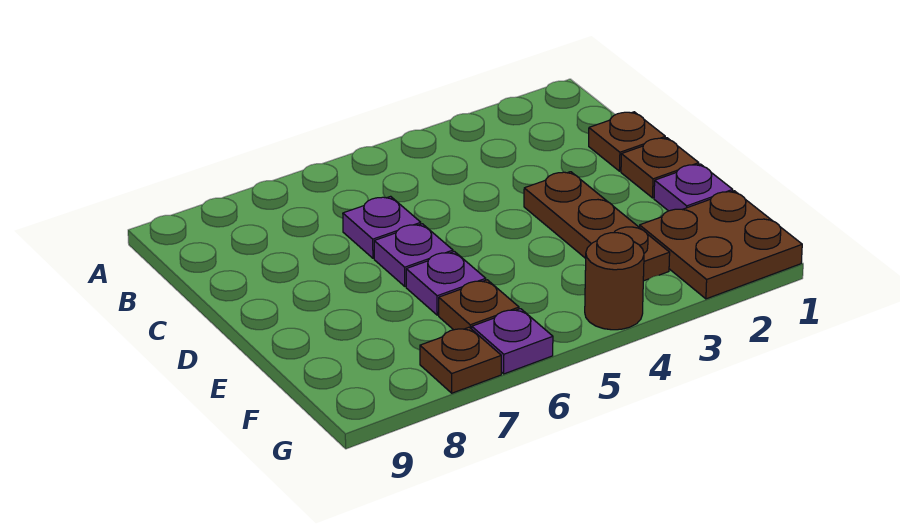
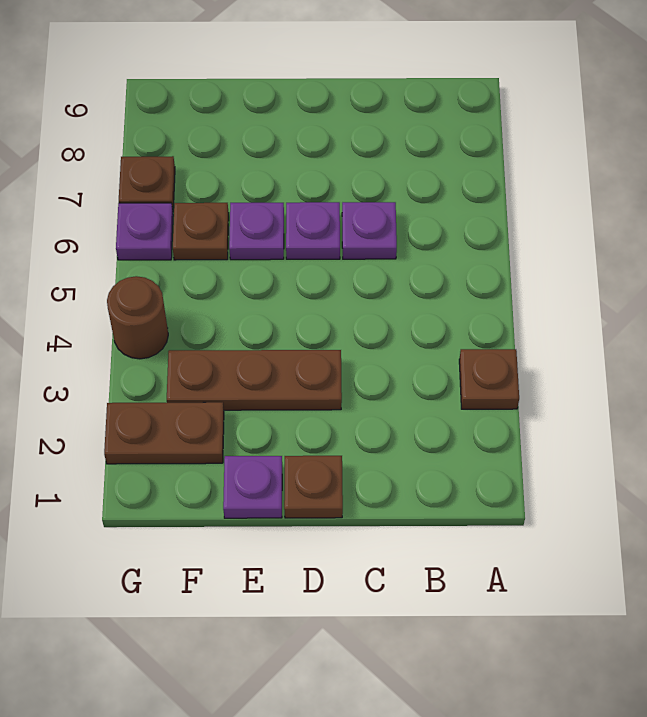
brown plate C1 level 1 -> brown plate A3 level 1
brown plate F1:G2 level 1 -> brown plate F2:G2 level 1

